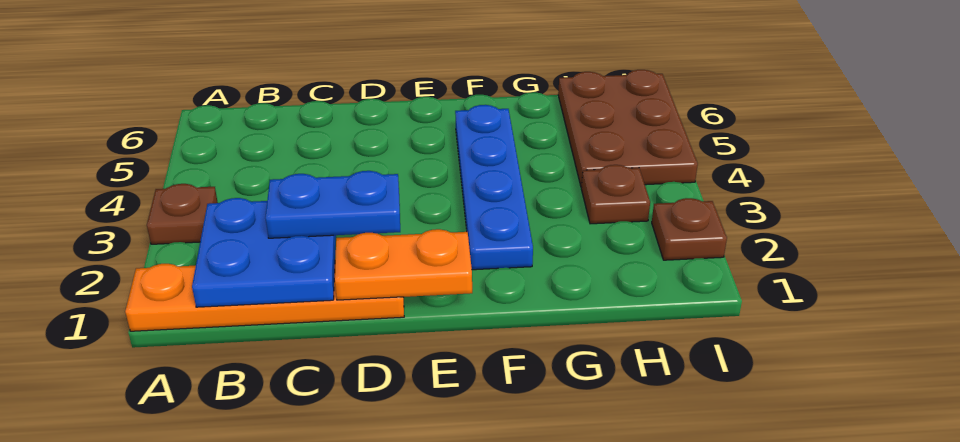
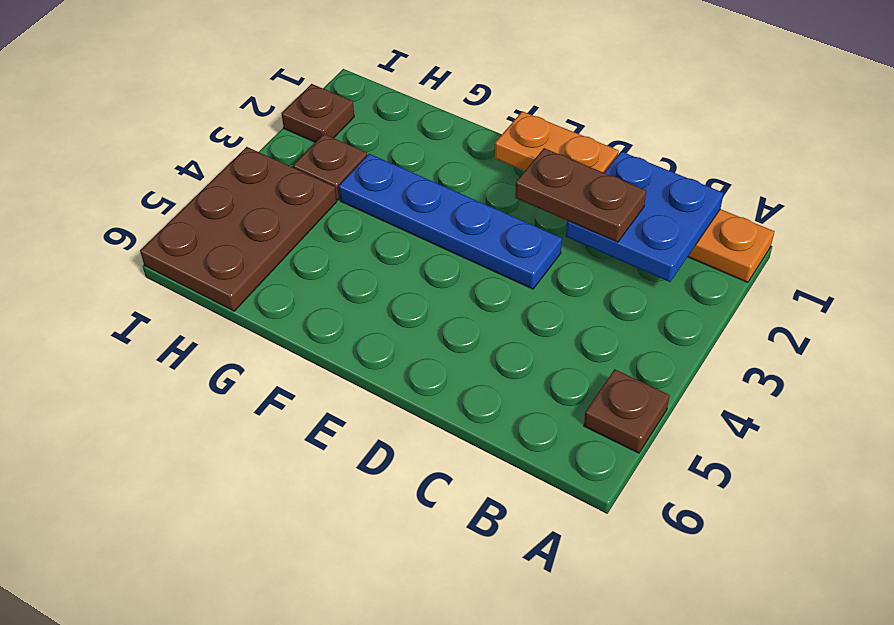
brown plate A3 level 1 -> brown plate A5 level 1
blue plate C2:D2 level 3 -> brown plate C2:D2 level 3
blue plate F2:F5 level 1 -> blue plate D3:G3 level 1

